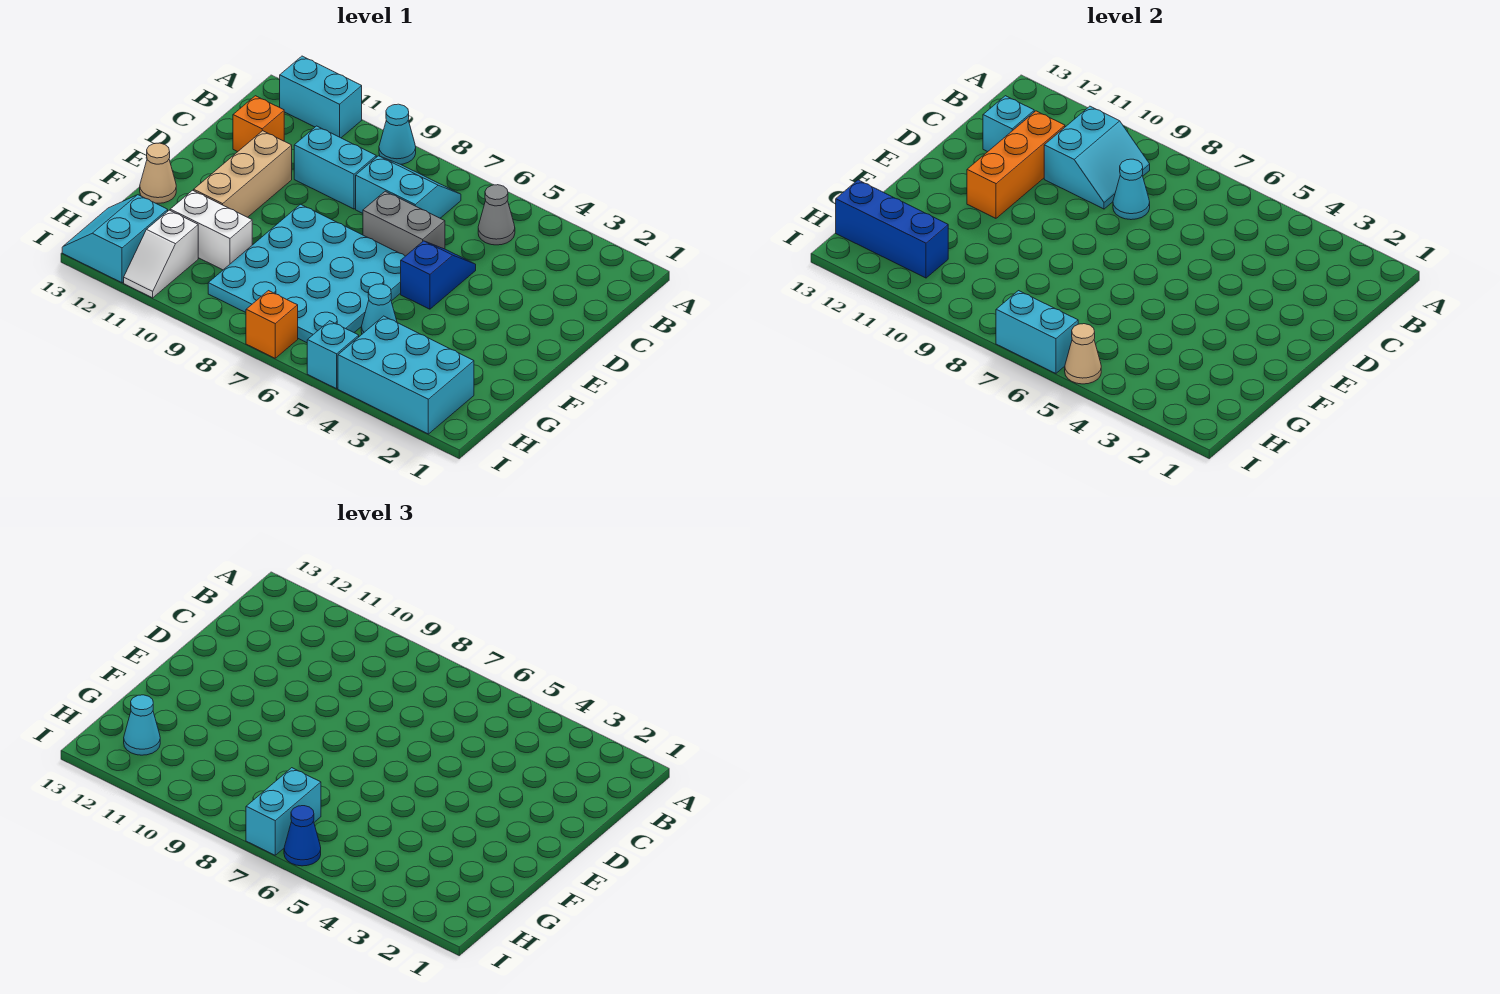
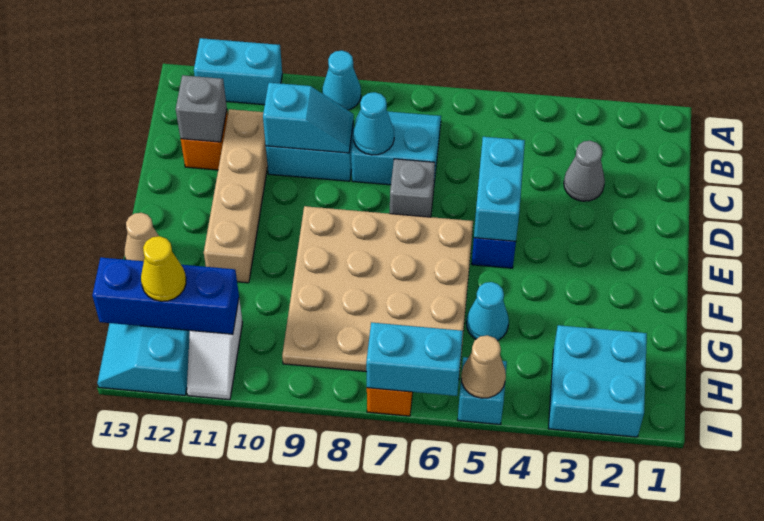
grey cone B5 level 1 -> grey cone C3 level 1
cyan slope B9:C10 level 2 top 10 -> cyan slope C9:C10 level 2 top 10
orange brick C11:E11 level 2 -> none
cyan brick C12 level 2 -> grey brick C12 level 2
grey brick D6:D7 level 1 -> grey brick D7 level 1
tan brick D11:F11 level 1 -> tan brick C11:F11 level 1
cyan plate E6:H9 level 1 -> tan plate E6:H9 level 1
white brick G10:G11 level 1 -> none
cyan brick H2:I4 level 1 -> cyan brick H2:I3 level 1
cyan brick H7:I7 level 3 -> cyan brick D5:E5 level 2
cyan cone H12 level 3 -> yellow cone H12 level 3
blue cone I6 level 3 -> none

